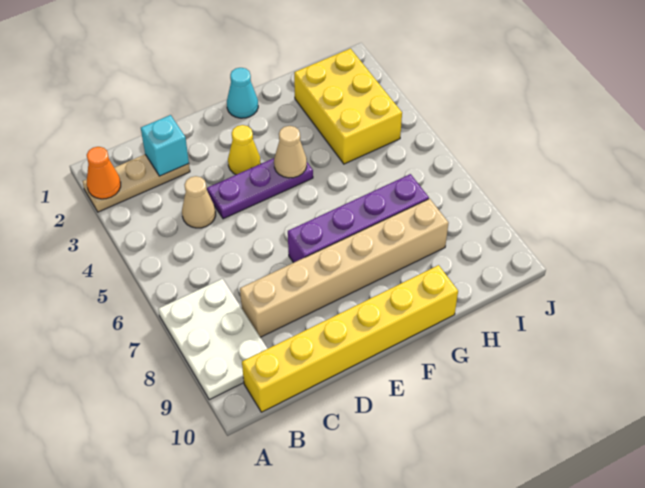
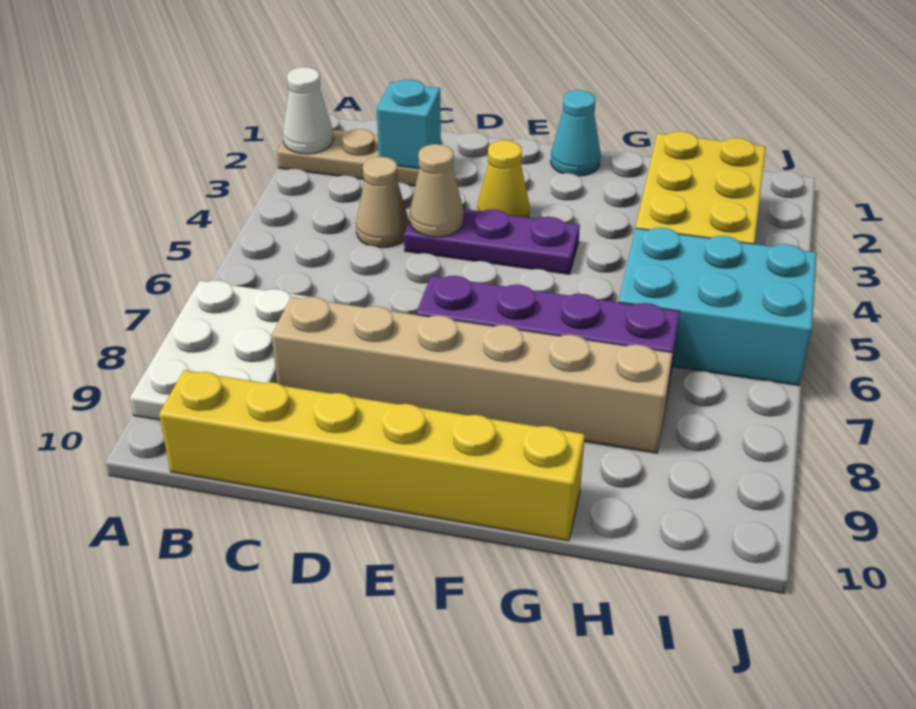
orange cone A2 level 2 -> white cone A2 level 2
tan cone F4 level 2 -> tan cone D4 level 2
none -> cyan brick H5:J6 level 1

